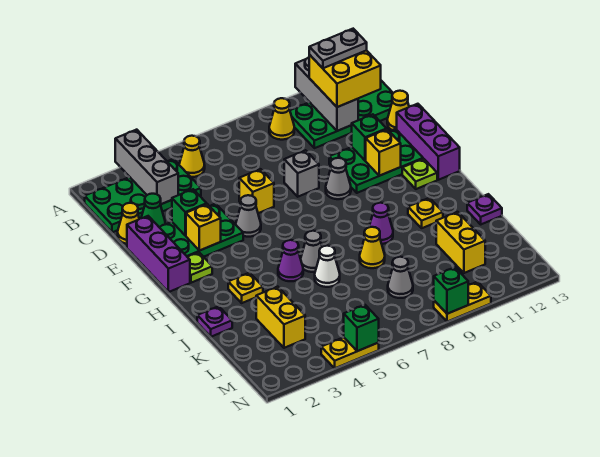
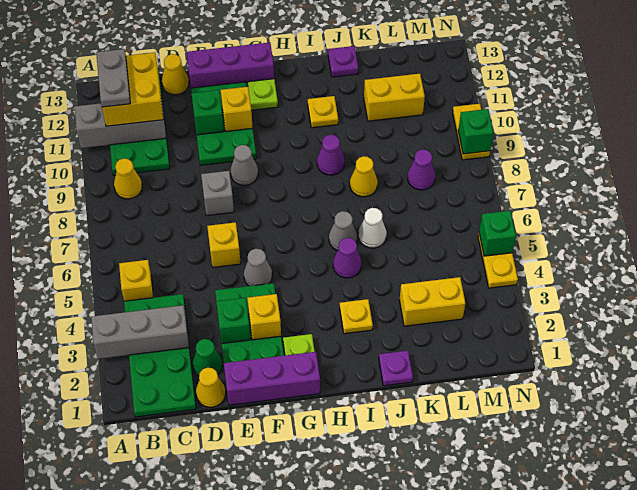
yellow cone B5 level 1 -> yellow brick B5 level 1
grey cone L8 level 1 -> purple cone L8 level 1

